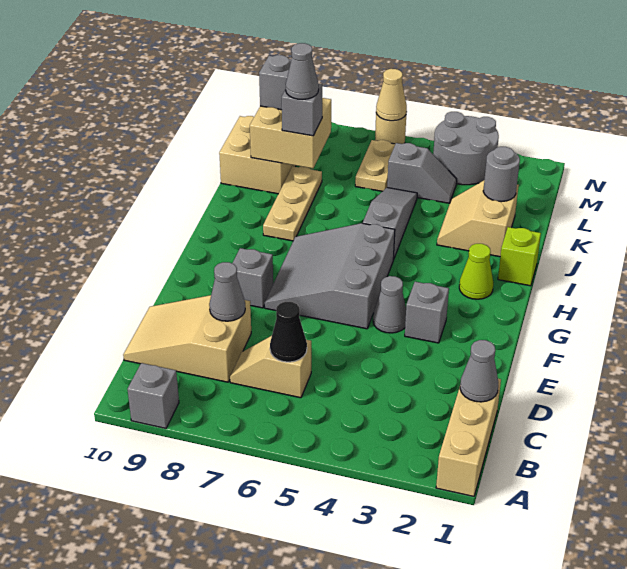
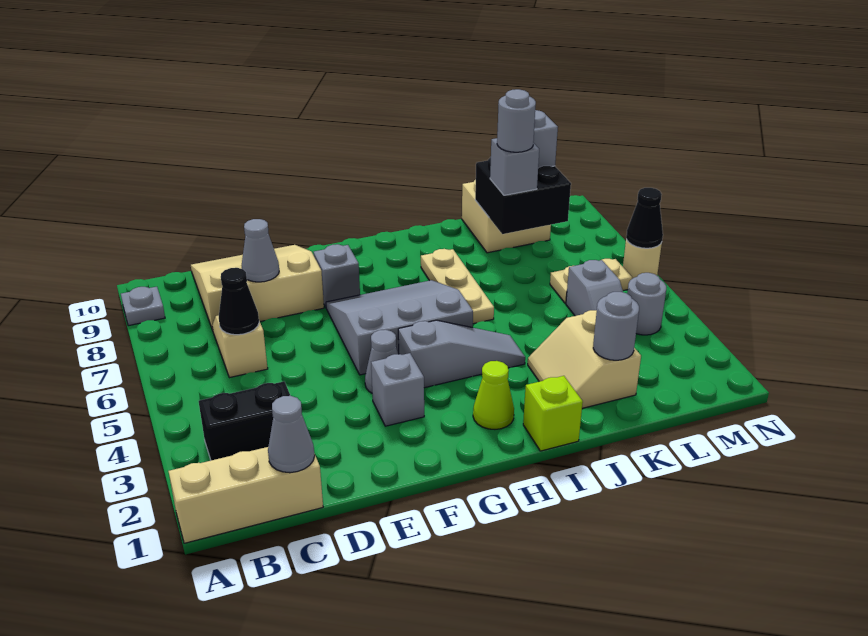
grey brick A9 level 1 -> grey plate A9 level 1
none -> black brick B3:C3 level 1
tan slope C8:D10 level 1 top 8 -> tan slope C8:E10 level 1 top 8
grey slope I5:K5 level 1 top I -> grey slope G4:I4 level 1 top G
tan plate I8:K8 level 1 -> tan plate I6:I8 level 1
tan slope J2:K3 level 1 top 2 -> tan slope J2:K3 level 1 top K
tan brick K8:L9 level 2 -> black brick K8:L9 level 2
grey cone K8 level 4 -> grey round brick K8 level 4
grey round brick M3:N4 level 1 -> grey round brick M4 level 1
tan cone N6 level 2 -> black cone N6 level 2

